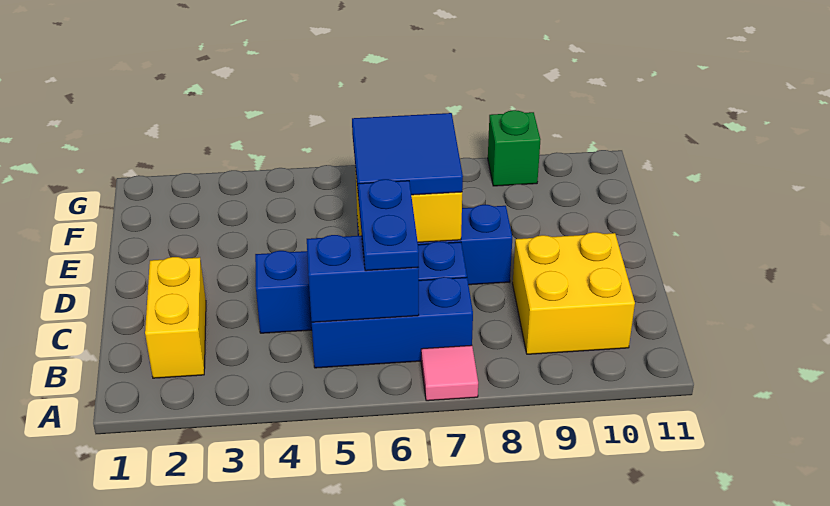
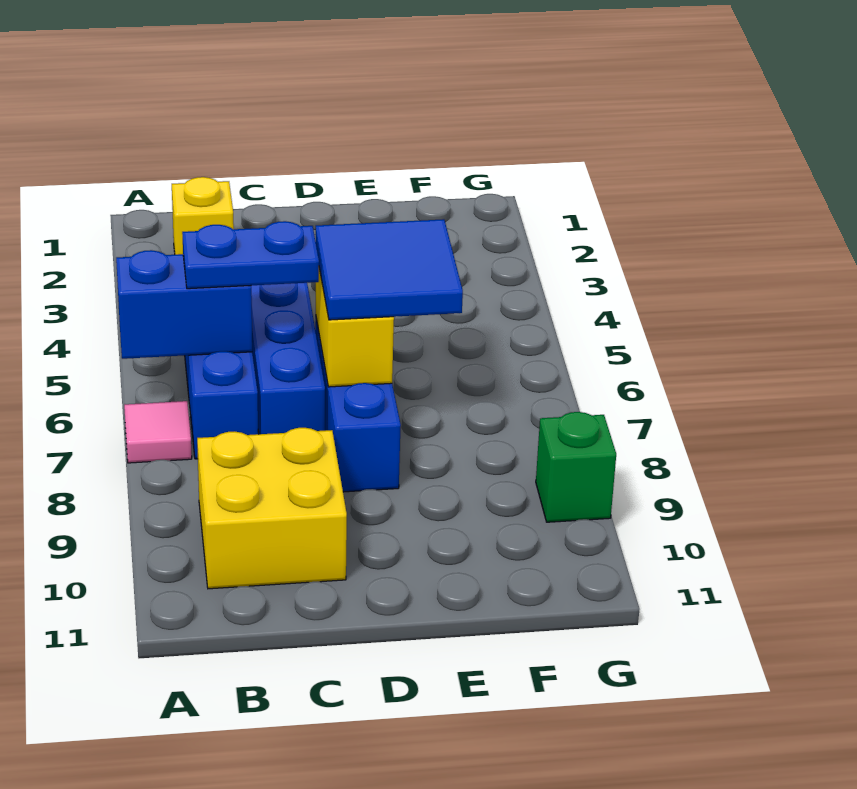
yellow brick B2:C2 level 1 -> yellow brick B2 level 1
blue brick B5:B6 level 2 -> blue brick A6:B6 level 2

